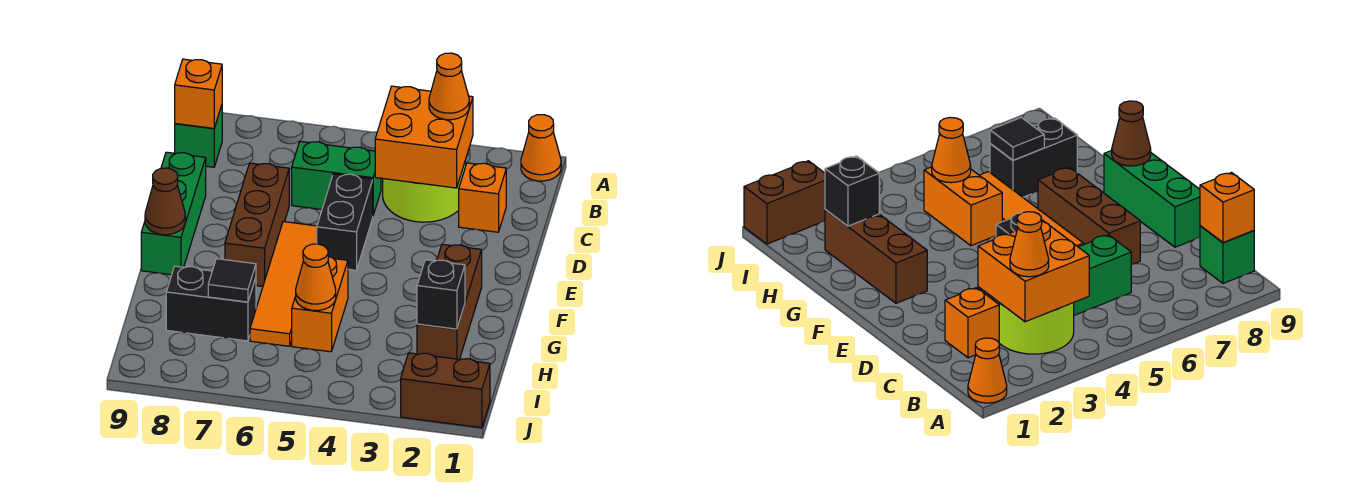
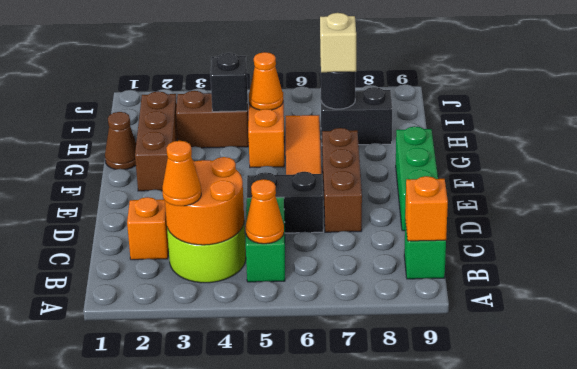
orange cone A1 level 1 -> orange cone B5 level 2
orange brick B3:C4 level 2 -> orange round brick B3:C4 level 2
green brick C5:C6 level 1 -> green brick B5:C5 level 1
black brick D5:E5 level 1 -> black brick D5:D6 level 1
brown cone F9 level 2 -> brown cone G1 level 1
black brick H2 level 2 -> black brick H4 level 2
black tile H7 level 2 -> black round brick H7 level 2
none -> tan brick H7 level 3
brown brick J1:J2 level 1 -> brown brick H3:H4 level 1

